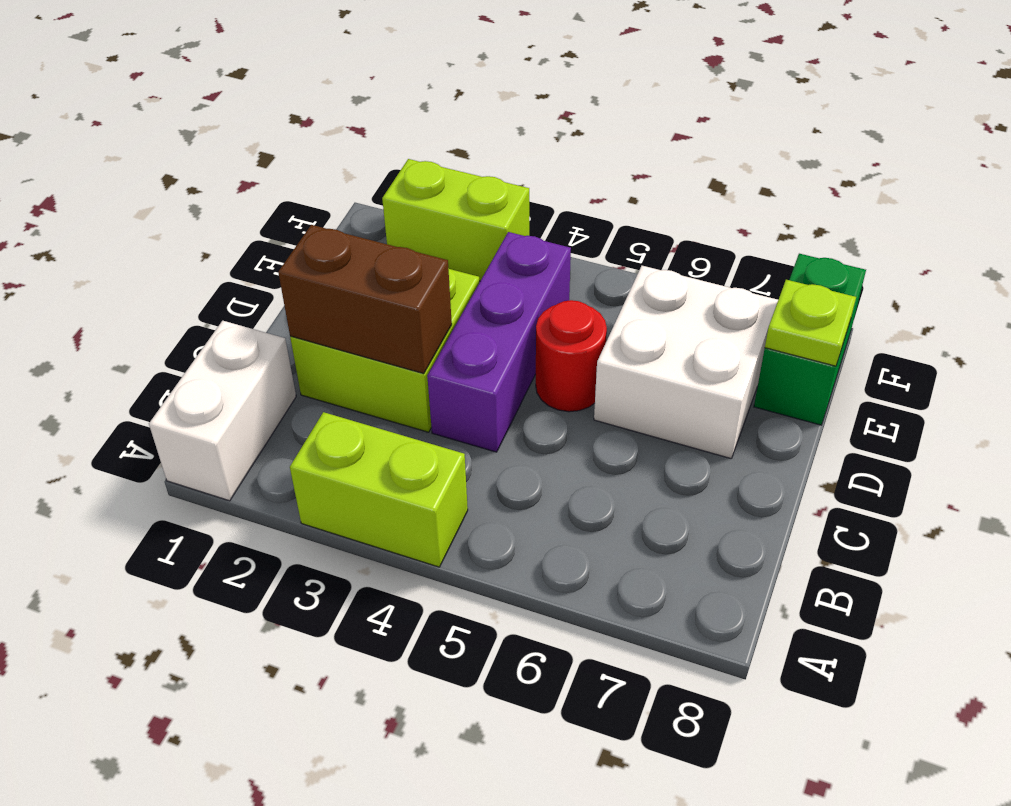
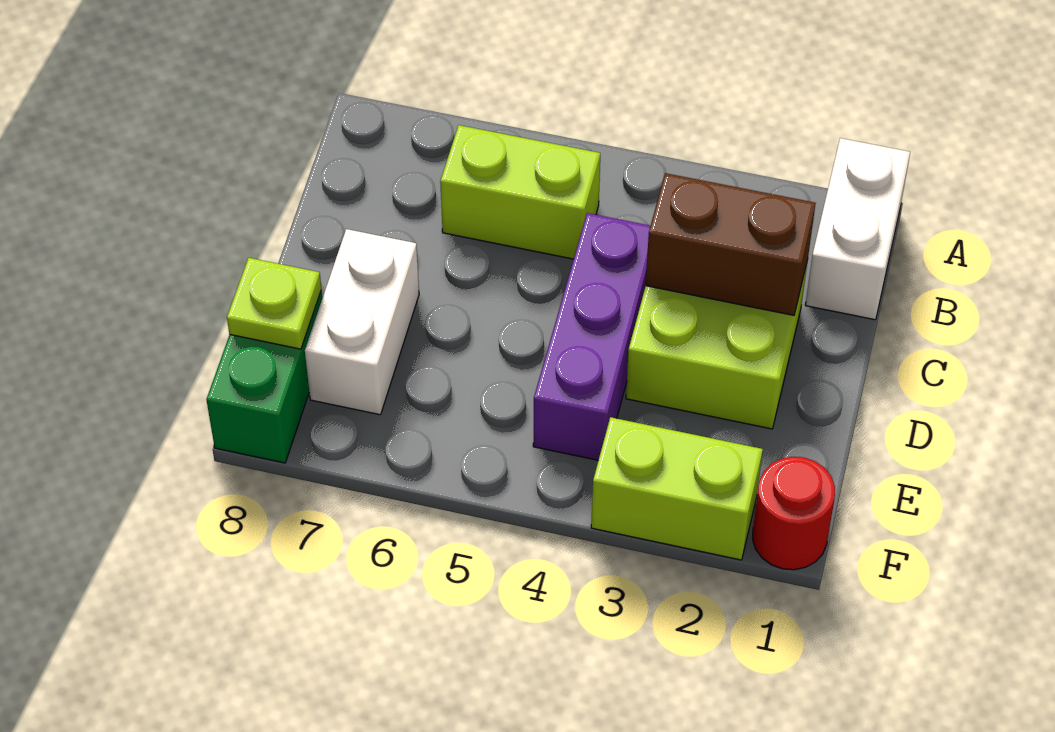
lime brick A3:A4 level 1 -> lime brick B5:B6 level 1
red round brick D5 level 1 -> red round brick F1 level 1
white brick D6:E7 level 1 -> white brick D7:E7 level 1

